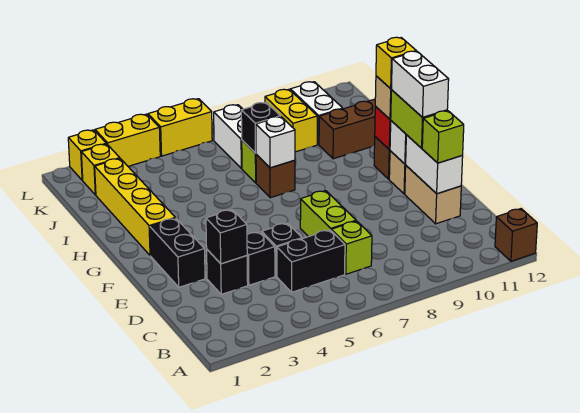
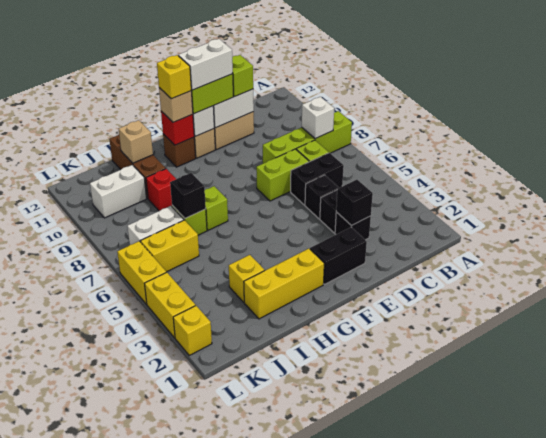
none -> lime brick A8:D8 level 1
brown brick A12 level 1 -> none
black brick C5:C6 level 1 -> black brick C6:D6 level 1
yellow brick G2:J2 level 1 -> yellow brick G2:I2 level 1
brown brick H7 level 1 -> lime brick H7 level 1
white brick H7 level 2 -> white brick B8 level 2
none -> red brick I9 level 1
none -> tan brick I11 level 2
yellow brick J9:K9 level 1 -> yellow brick J6:K6 level 1
yellow brick K2 level 1 -> yellow brick I3 level 1

